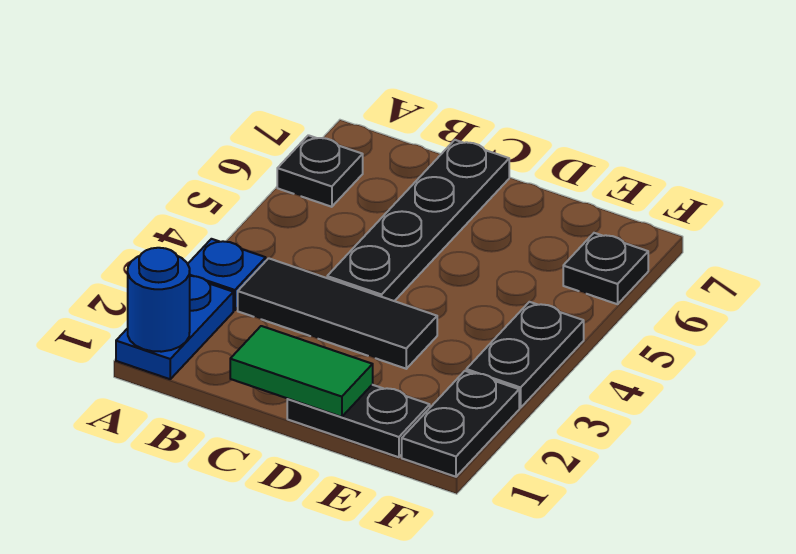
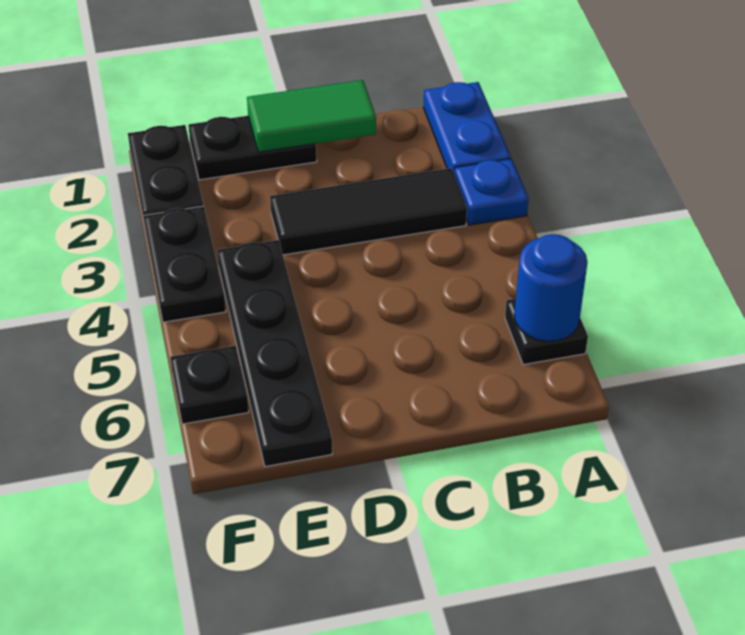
blue round brick A1 level 2 -> blue round brick A6 level 2
black plate C4:C7 level 1 -> black plate E4:E7 level 1

